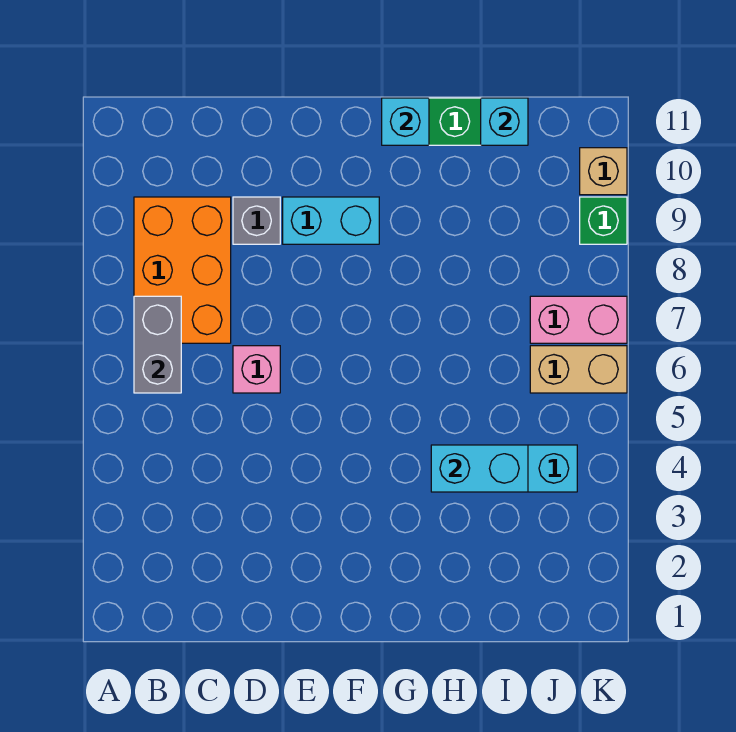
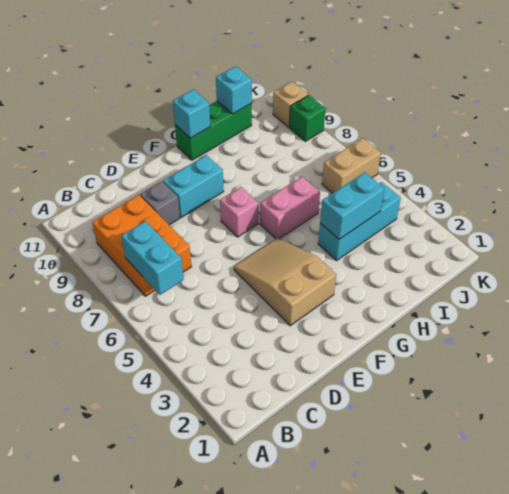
grey brick B6:B7 level 2 -> cyan brick B6:B7 level 2
pink brick D6 level 1 -> pink brick F7 level 1
none -> tan slope E3:F5 level 1 top 3
pink brick J7:K7 level 1 -> pink brick G6:H6 level 1

